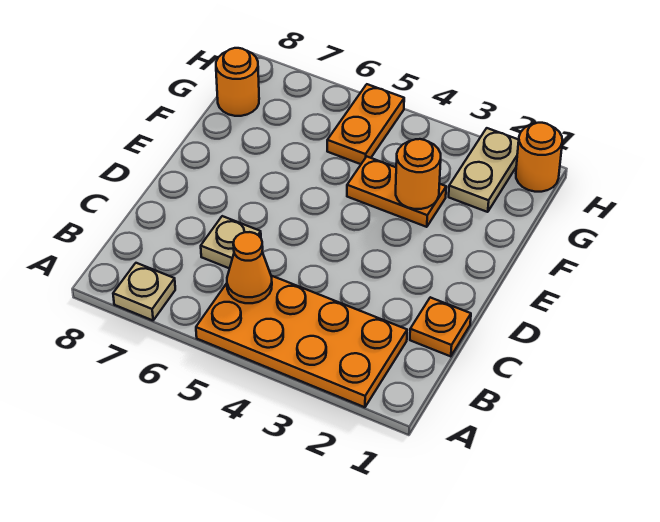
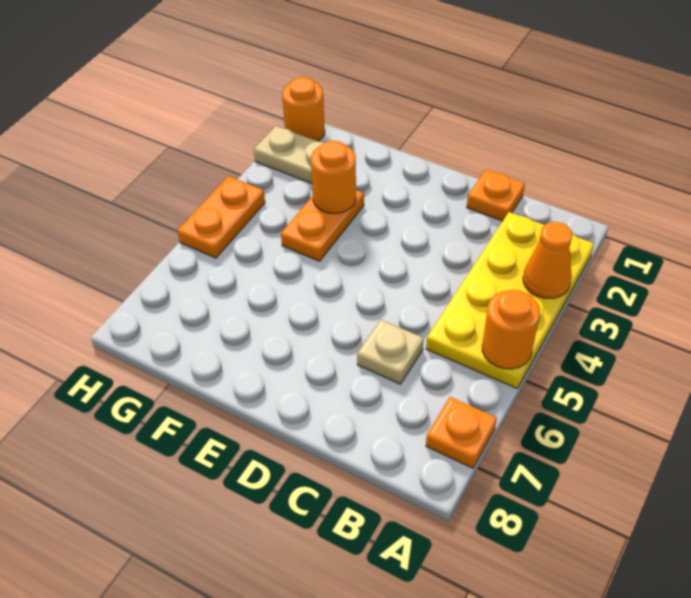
orange plate A2:B5 level 1 -> yellow plate A2:B5 level 1
tan plate A7 level 1 -> orange plate A7 level 1
orange cone B5 level 2 -> orange cone A3 level 2
orange plate G5:H5 level 1 -> orange plate H4:H5 level 1
orange round brick G8 level 1 -> orange round brick A5 level 2

